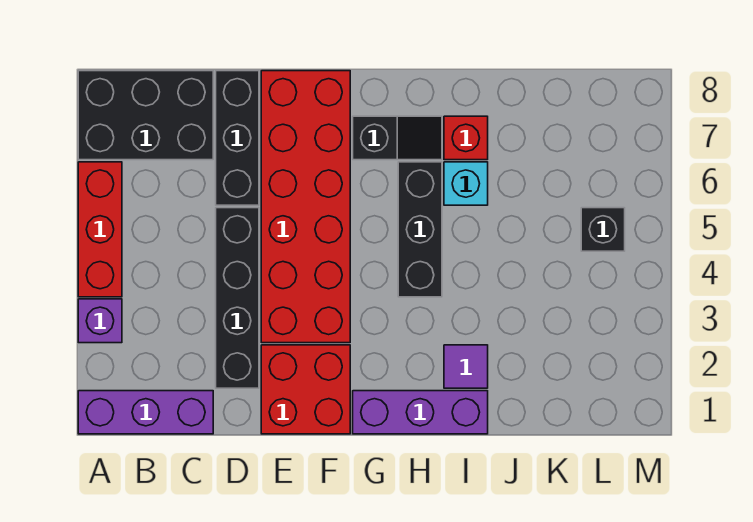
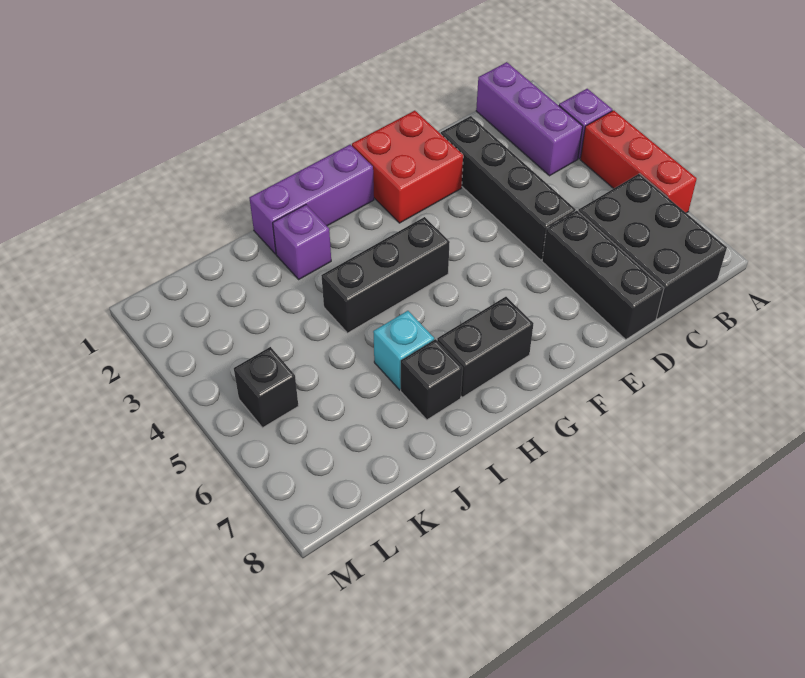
purple brick A1:C1 level 1 -> purple brick B1:B3 level 1
black brick A7:C8 level 1 -> black brick B6:C8 level 1
red brick E3:F8 level 1 -> none
black slope G7:H7 level 1 top G -> black brick G7:H7 level 1
black brick H4:H6 level 1 -> black brick G4:I4 level 1
purple tile I2 level 1 -> purple brick I2 level 1
red brick I7 level 1 -> black brick I7 level 1

